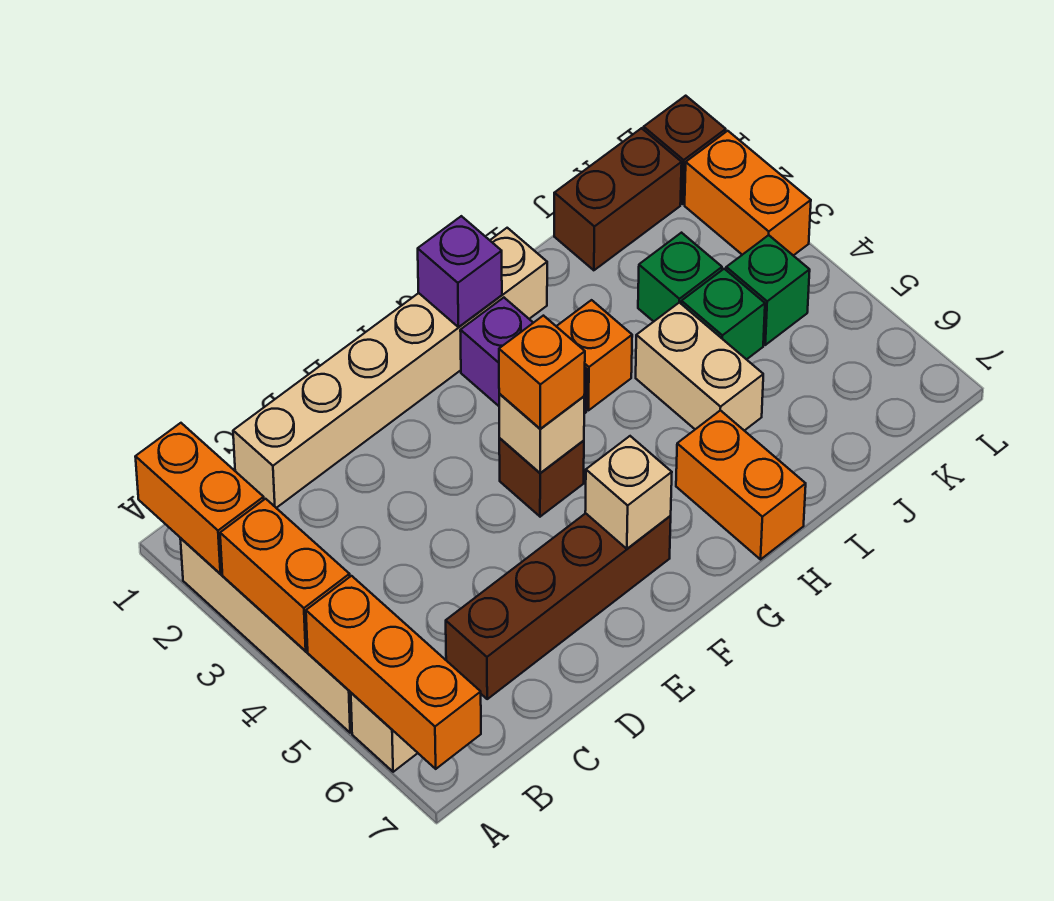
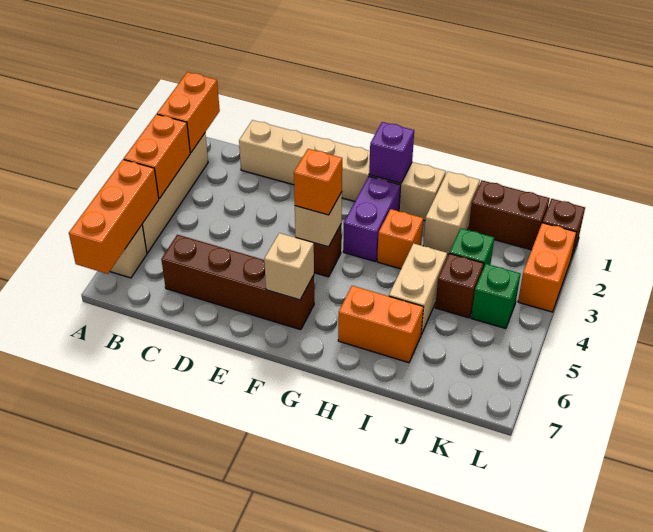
orange brick H6:H7 level 1 -> orange brick H6:I6 level 1
none -> tan brick I1:I2 level 1
green brick J4 level 1 -> brown brick J4 level 1

